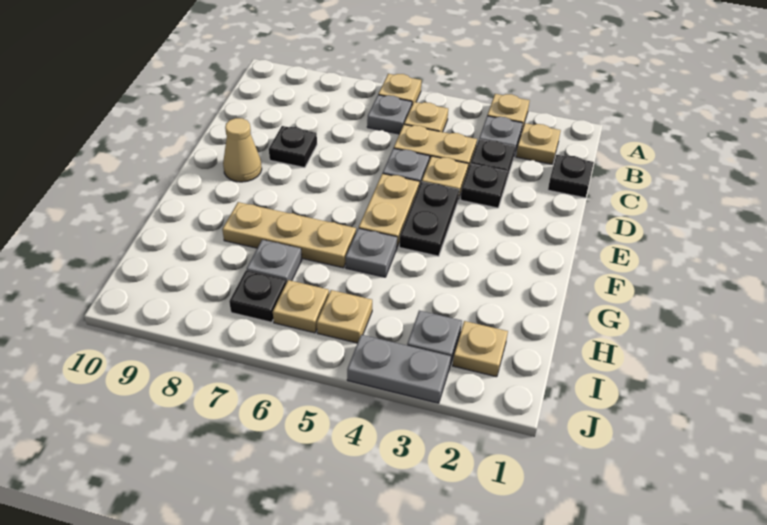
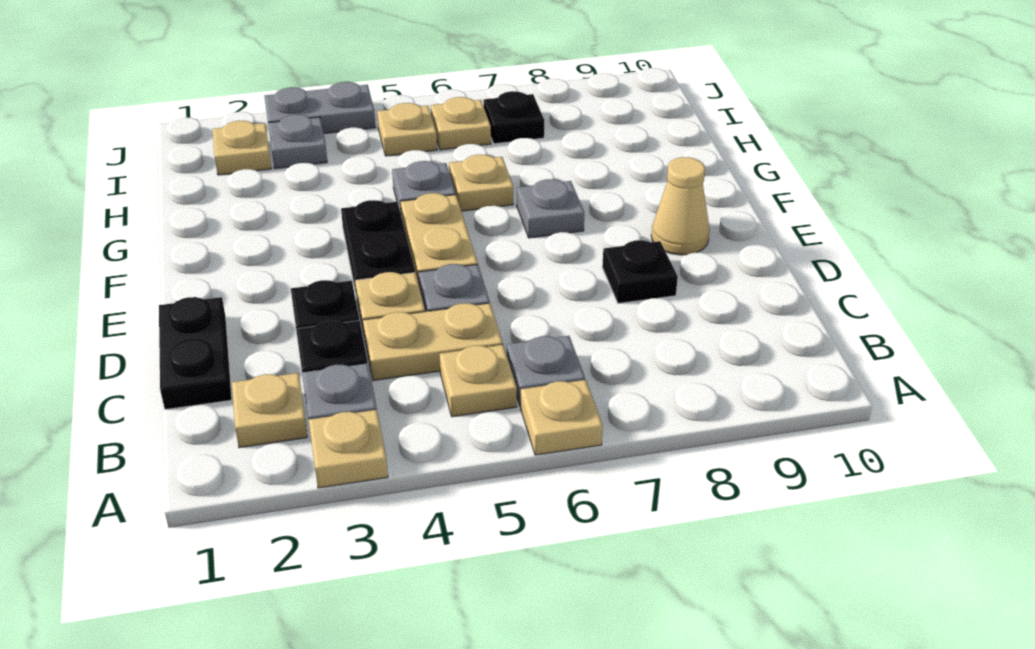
black plate C1 level 1 -> black plate C1:D1 level 1
tan plate G6:G8 level 1 -> tan plate G6 level 1
grey plate H7 level 1 -> grey plate F7 level 1

